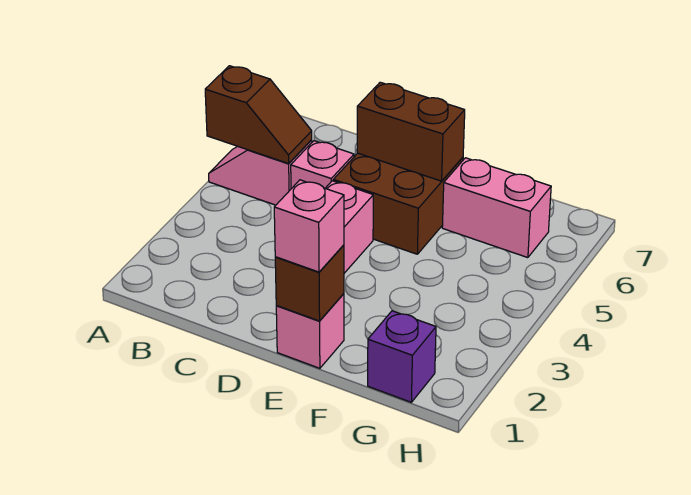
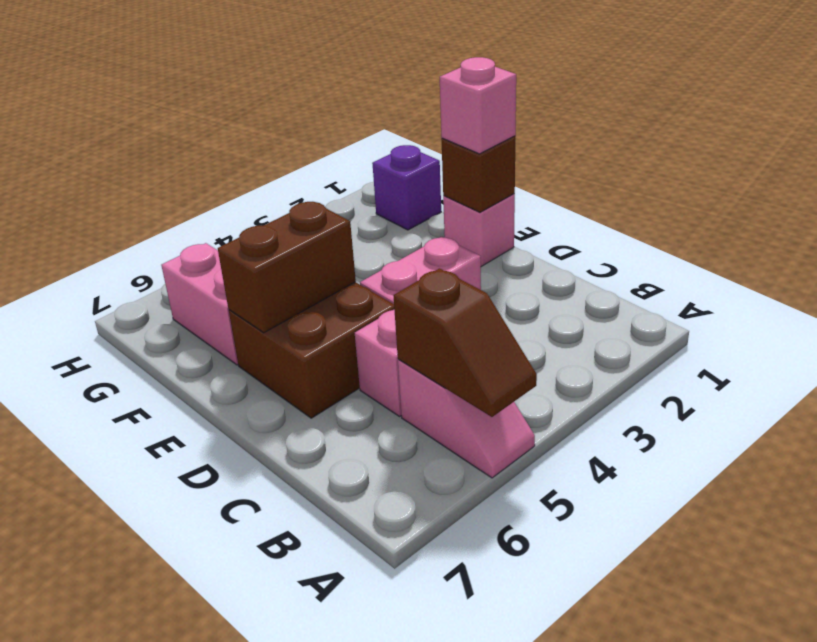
brown slope A5:B5 level 2 top A -> brown slope A5:B5 level 2 top B
brown brick D6:E6 level 2 -> brown brick E5:E6 level 2

